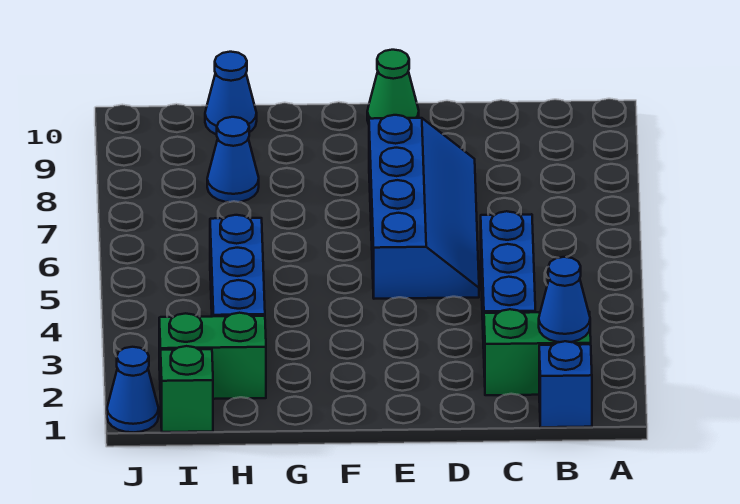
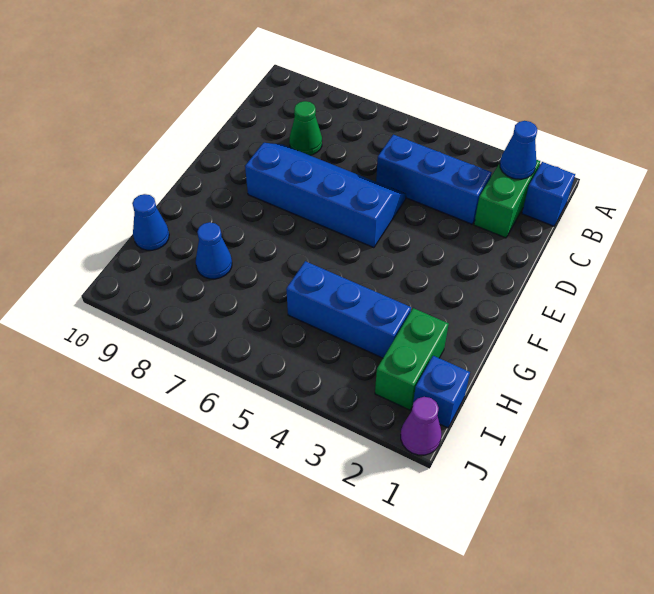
green cone E10 level 1 -> green cone C8 level 1
green brick I1 level 1 -> blue brick I1 level 1
blue cone J1 level 1 -> purple cone J1 level 1

